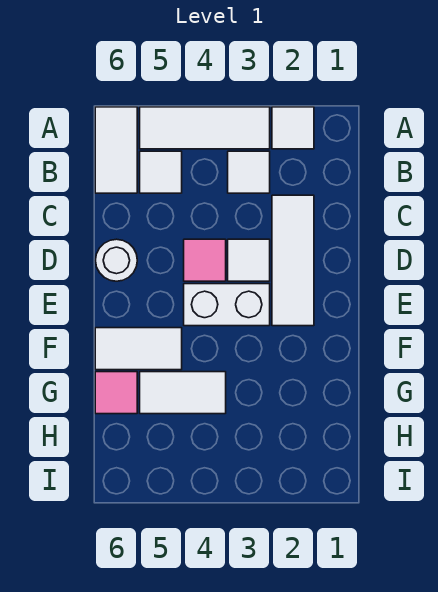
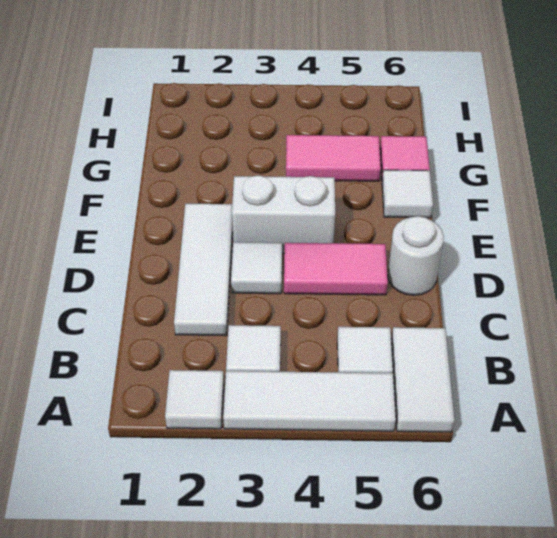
pink tile D4 level 1 -> pink tile D4:D5 level 1
white tile F5:F6 level 1 -> white tile F6 level 1
white tile G4:G5 level 1 -> pink tile G4:G5 level 1

